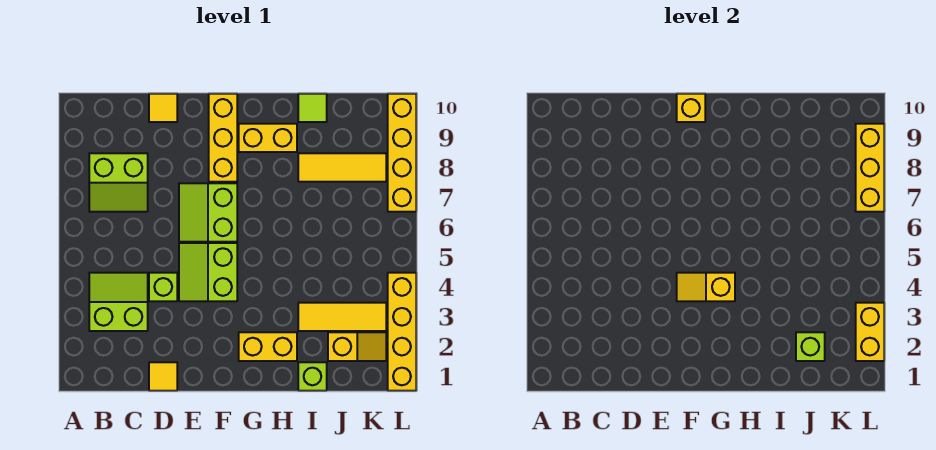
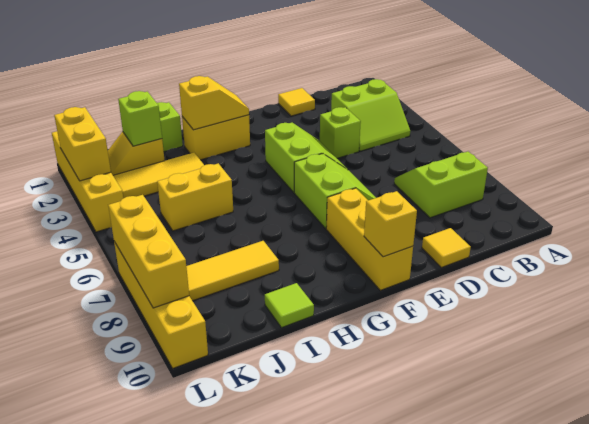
yellow slope F4:G4 level 2 top G -> yellow slope G2:H2 level 2 top H
yellow brick G9:H9 level 1 -> yellow brick I5:J5 level 1

